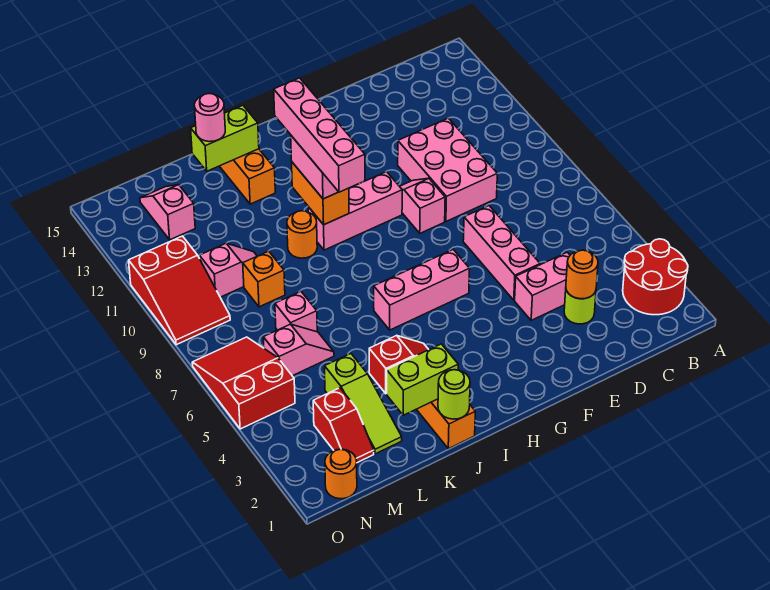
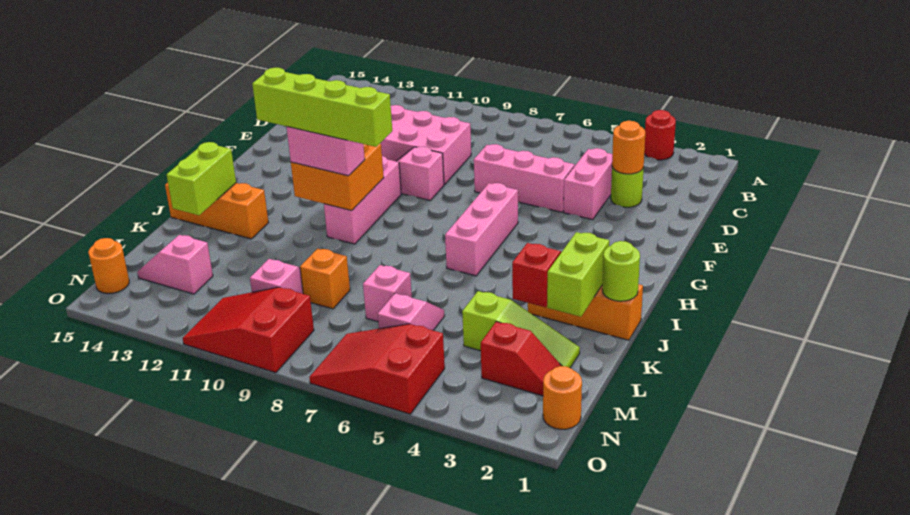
red round brick A2:B3 level 1 -> red round brick A3 level 1
pink brick I9:I12 level 4 -> lime brick I9:I12 level 4
orange brick I10:I11 level 2 -> orange brick H10:I11 level 2
orange round brick J10 level 1 -> orange round brick N15 level 1
pink round brick K14 level 3 -> none
red slope N9:O11 level 1 top 11 -> red slope N9:O11 level 1 top 9

